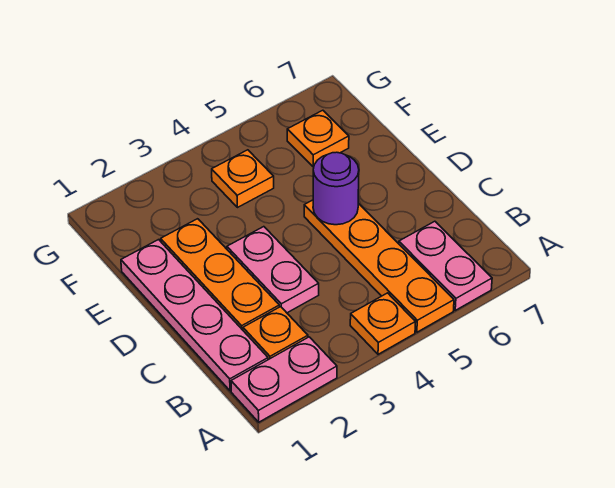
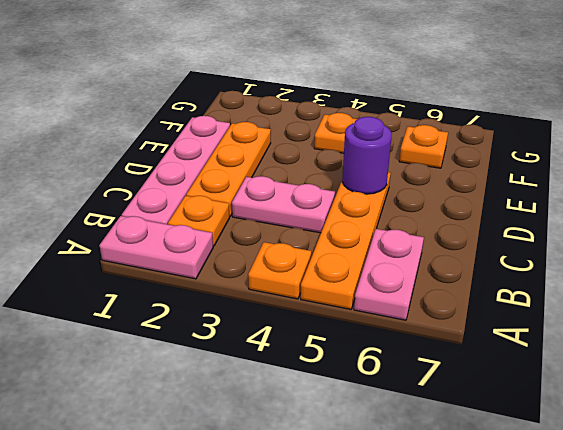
pink plate C3:D3 level 1 -> pink plate C3:C4 level 1

